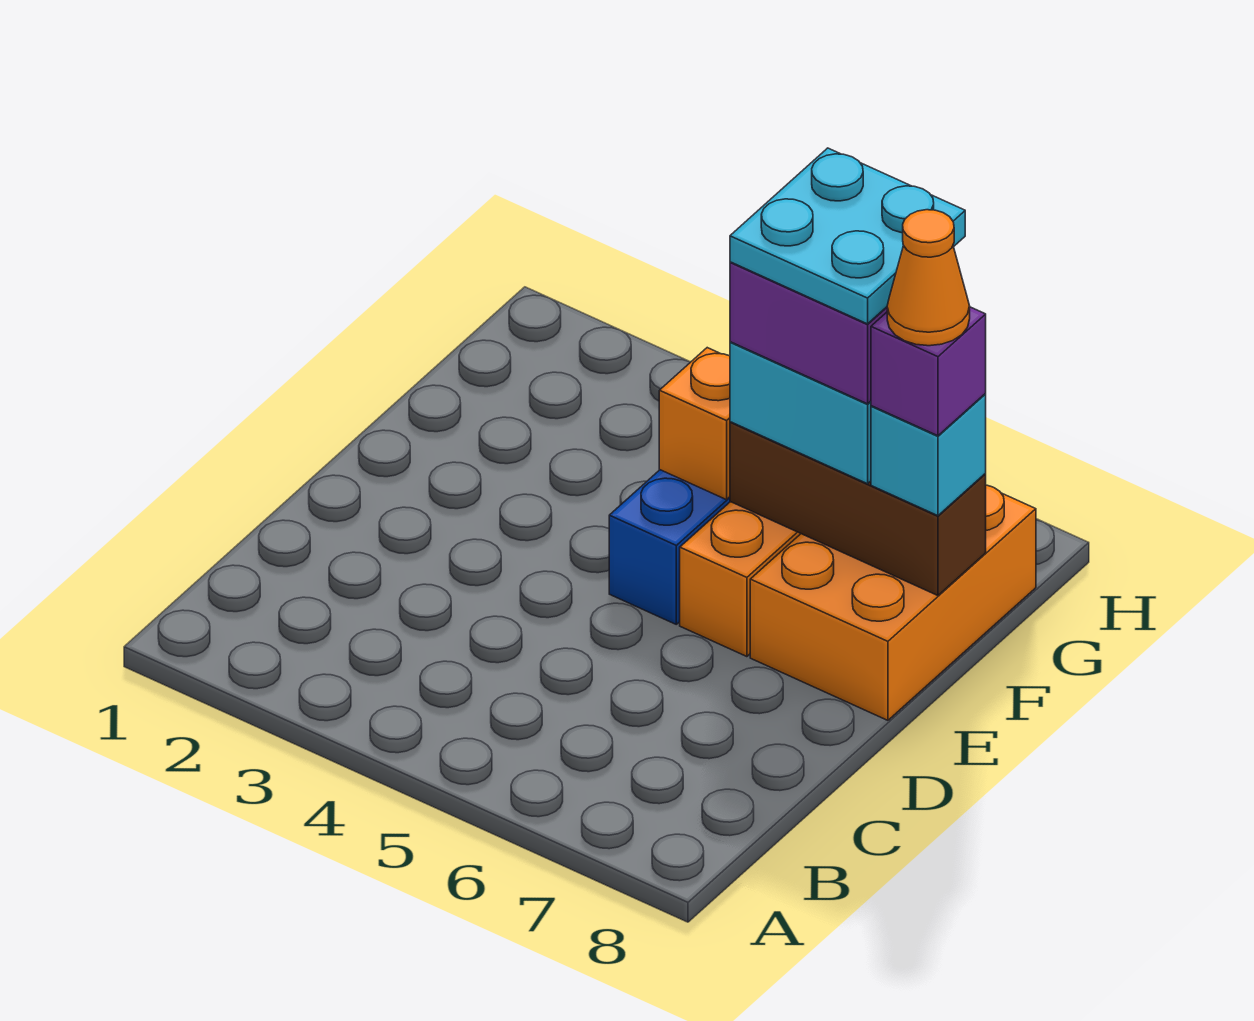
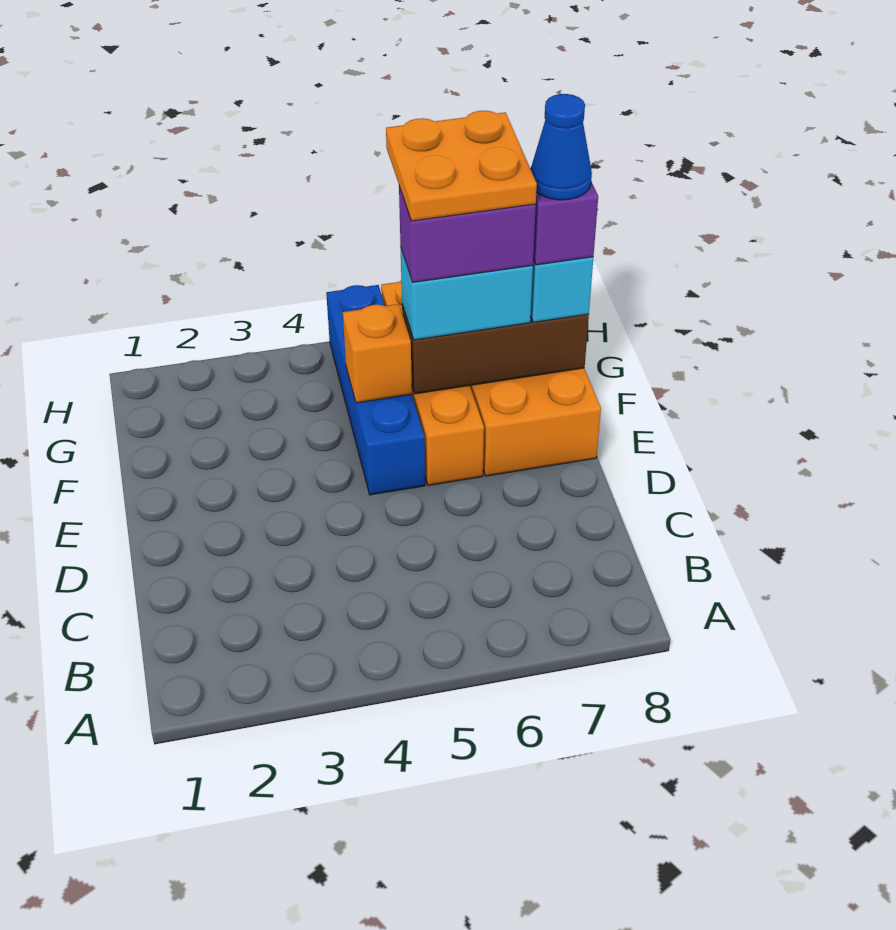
cyan plate F6:G7 level 5 -> orange plate F6:G7 level 5
orange cone F8 level 5 -> blue cone F8 level 5

